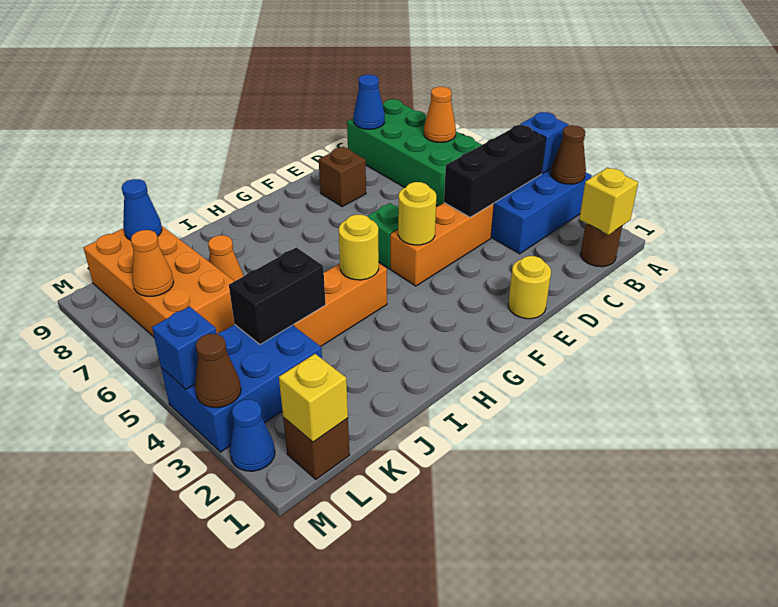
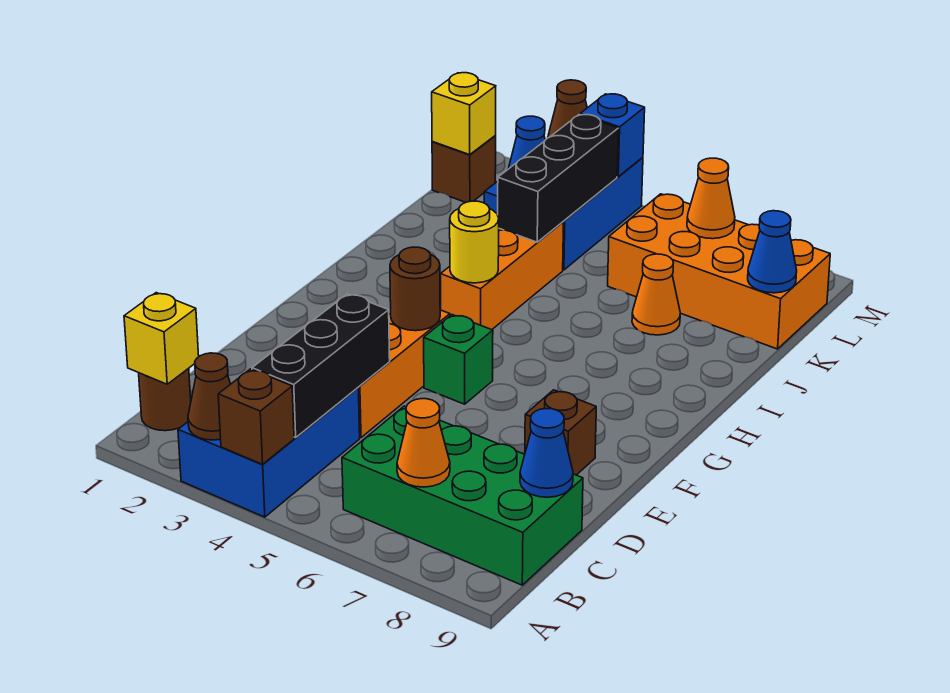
blue brick A4 level 2 -> brown brick A4 level 2
yellow round brick E1 level 1 -> none
yellow round brick F4 level 2 -> brown round brick F4 level 2
black brick J4:K4 level 2 -> black brick J4:L4 level 2

